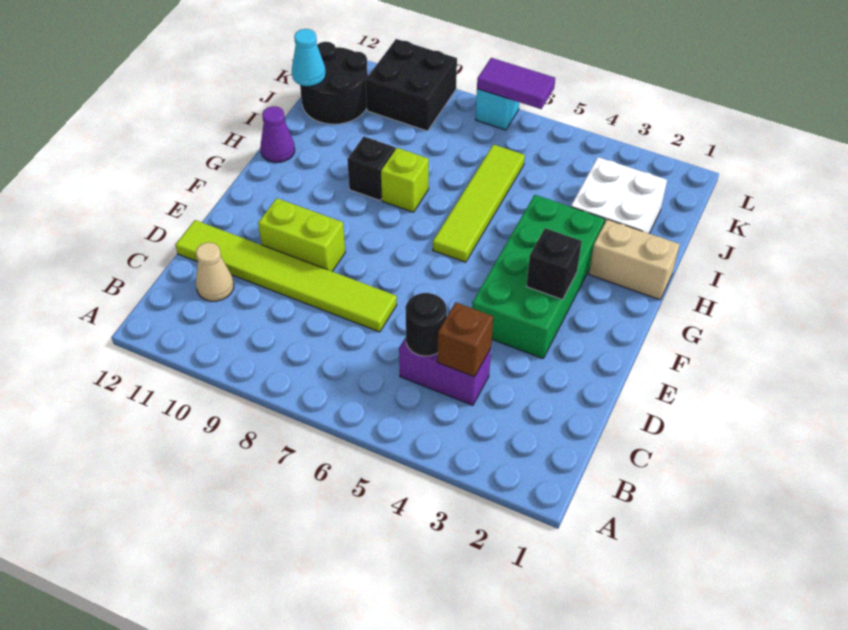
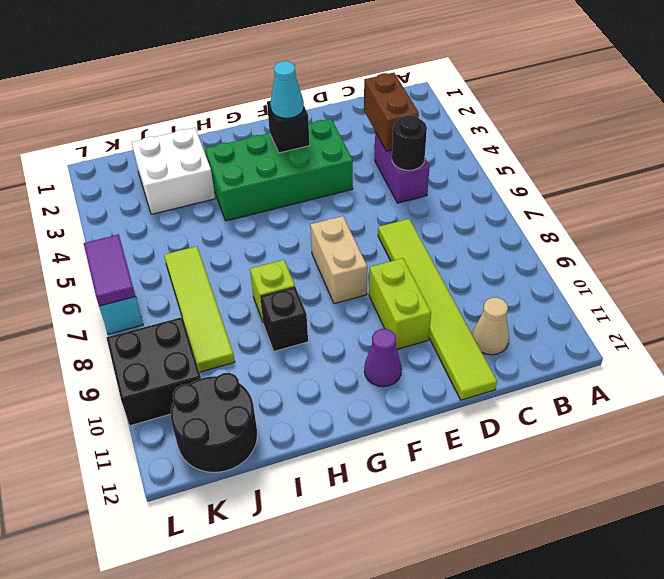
brown brick C4 level 2 -> brown brick C3:C4 level 2
lime tile G6:J6 level 1 -> lime tile J6:J9 level 1
tan brick H1:H2 level 1 -> tan brick F7:F8 level 1
purple cone H12 level 1 -> purple cone F11 level 1
cyan cone J12 level 2 -> cyan cone F3 level 3

